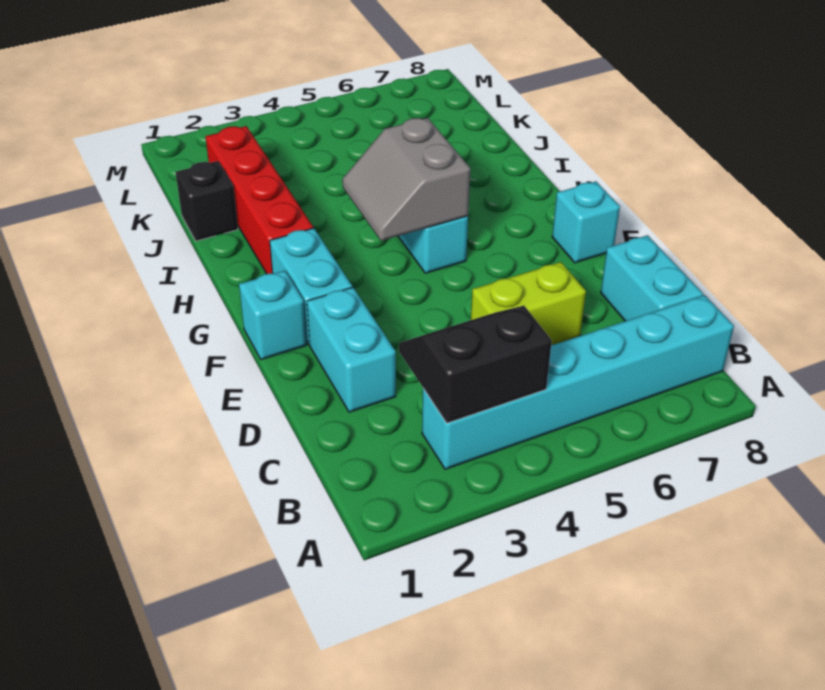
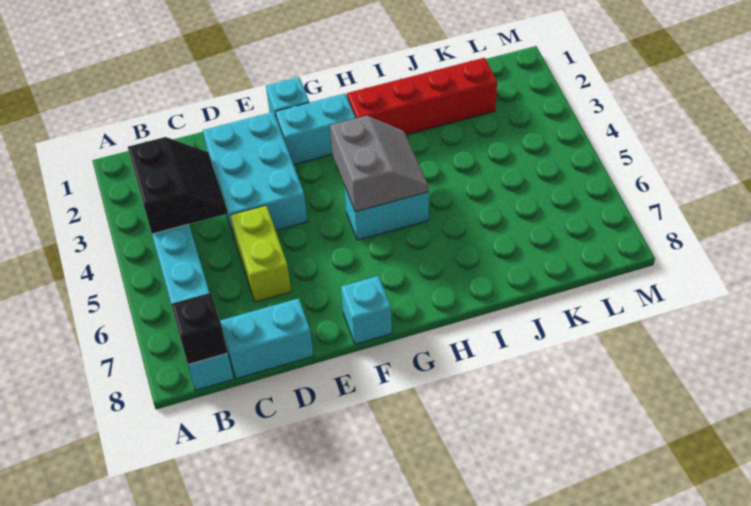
cyan brick D2:E2 level 1 -> cyan brick D2:E4 level 1
grey slope G4:H5 level 2 top 5 -> grey slope G4:H5 level 2 top G
black brick J1 level 1 -> black brick B8 level 2

